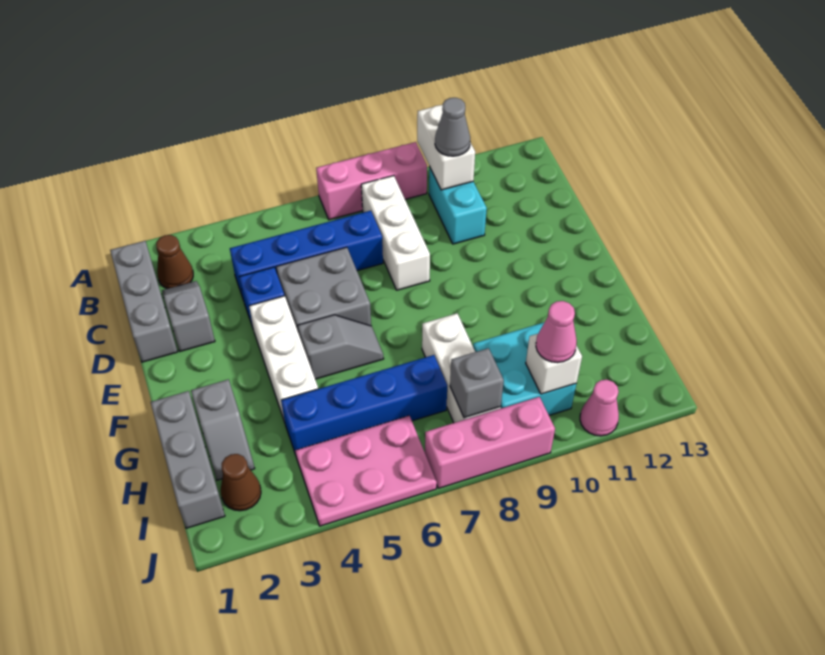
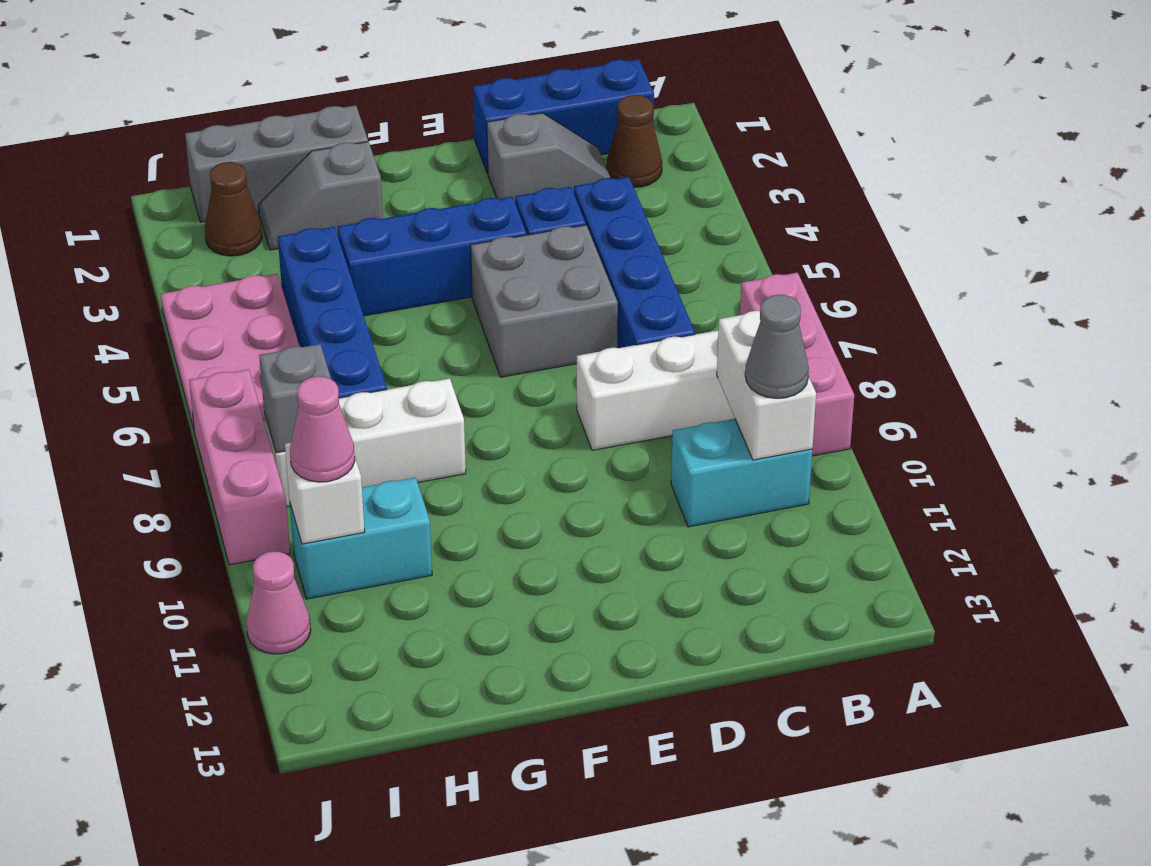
white brick A10:B10 level 2 -> white brick B9:B10 level 2
grey brick B1:D1 level 1 -> blue brick B1:D1 level 1
white brick E4:G4 level 1 -> blue brick E4:G4 level 1
grey slope F5:F6 level 1 top 5 -> none
cyan brick H9:I10 level 1 -> cyan brick H10:I10 level 1

